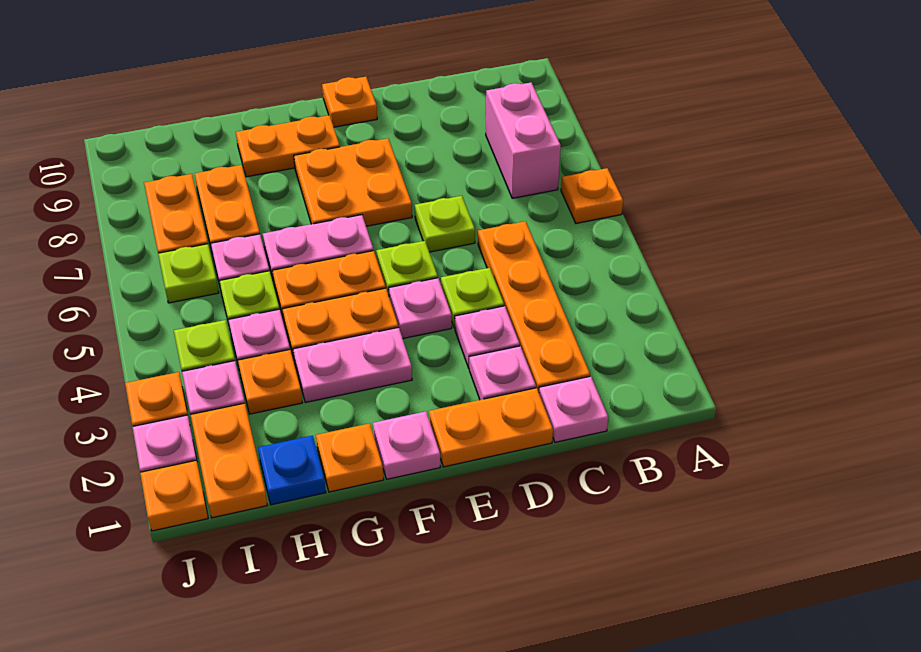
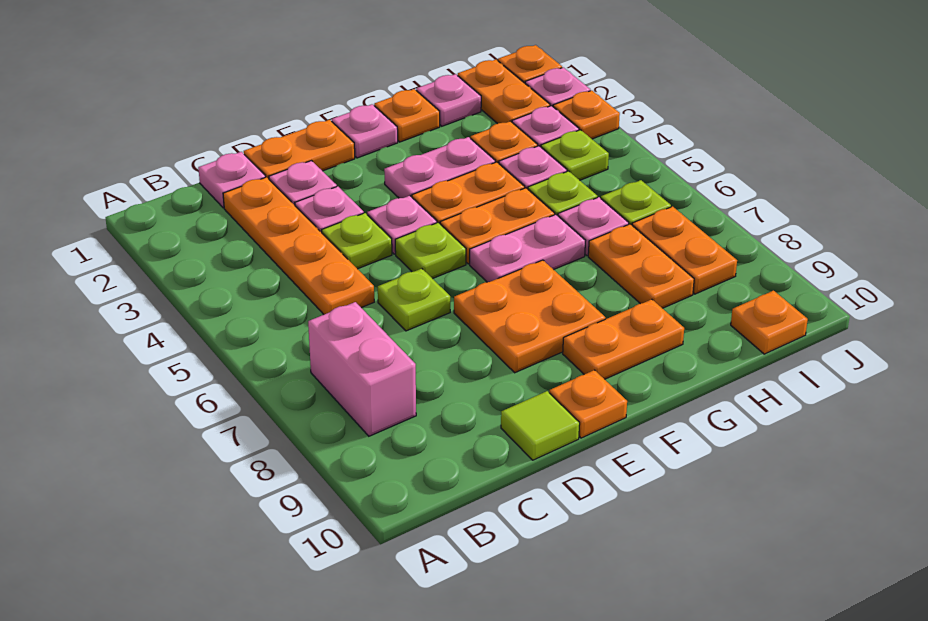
orange plate A6 level 1 -> orange plate I10 level 1
none -> lime tile D10 level 1
blue plate H1 level 1 -> pink plate H1 level 1

